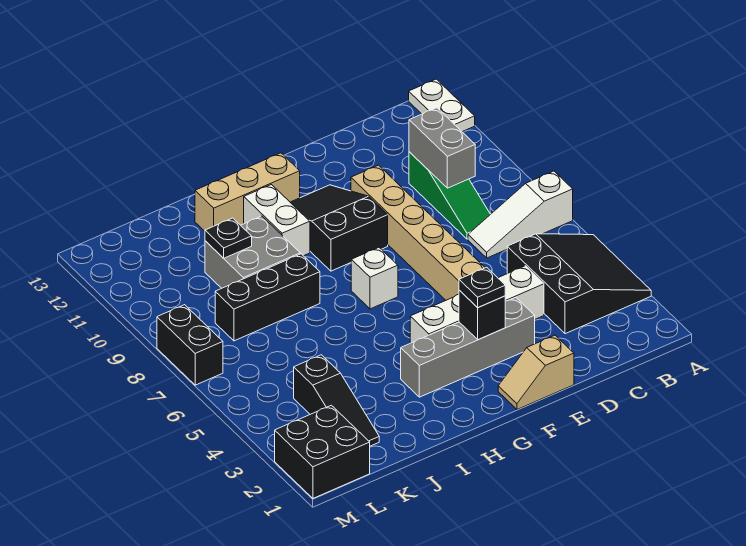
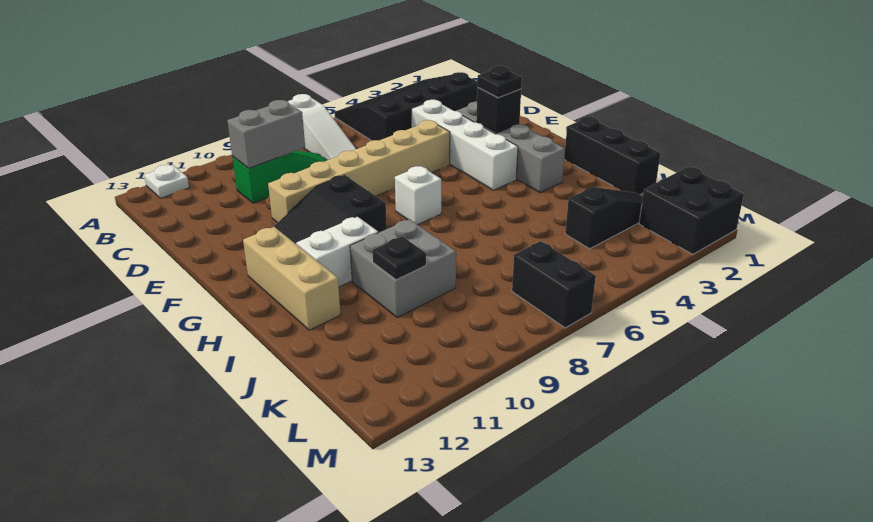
black slope A3:C5 level 1 top C -> black slope A2:C5 level 1 top C
white plate A12:A13 level 1 -> white plate A12 level 1
tan slope E1:F1 level 1 top E -> none
black brick I8:K8 level 1 -> black brick H1:J1 level 1
black brick M7:M8 level 1 -> black brick L7:M7 level 1

